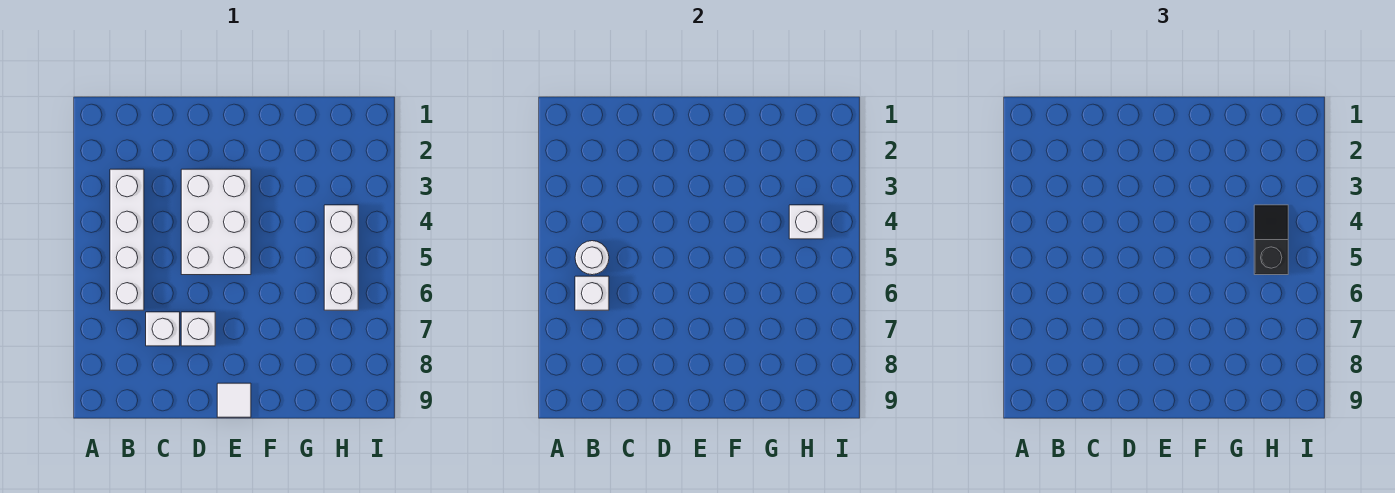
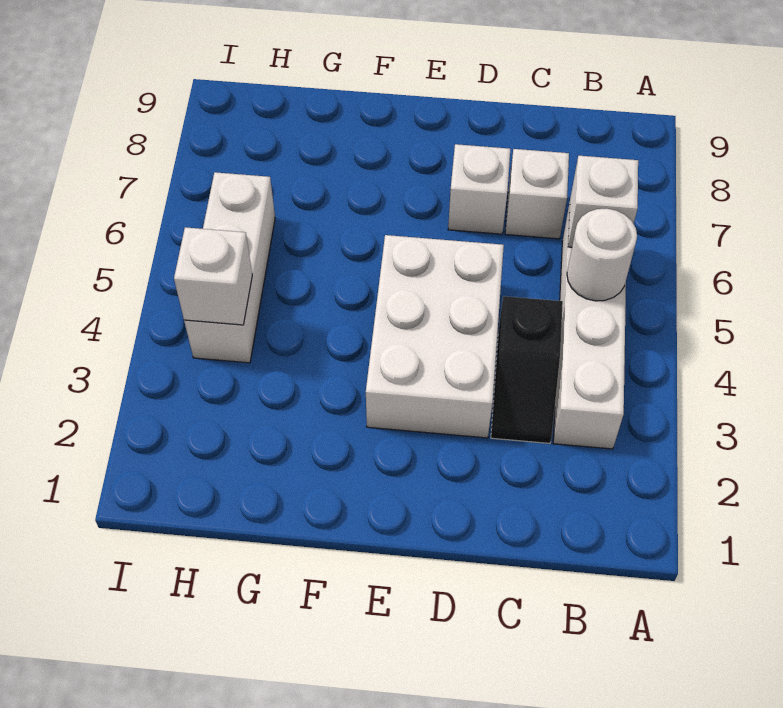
white tile E9 level 1 -> none
black slope H4:H5 level 3 top 5 -> black slope C3:C4 level 1 top 4

